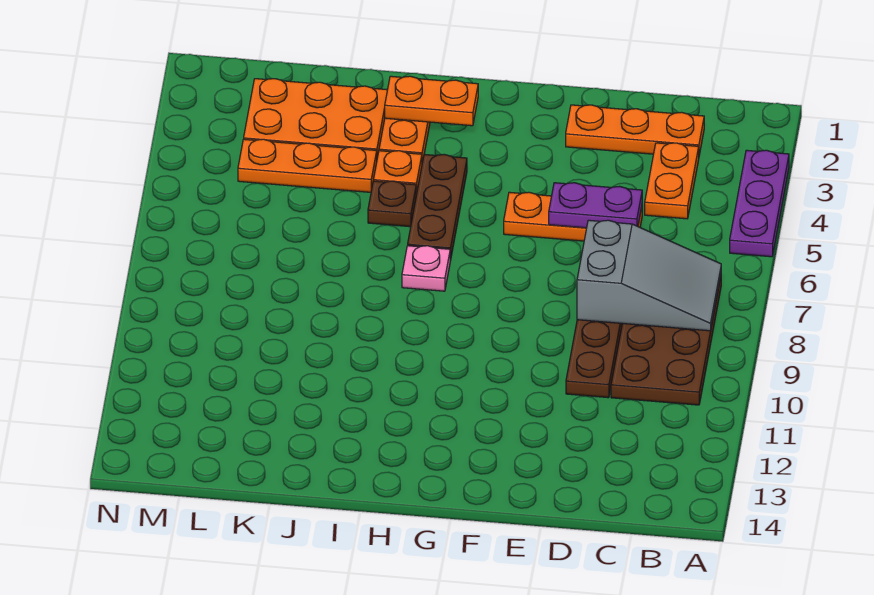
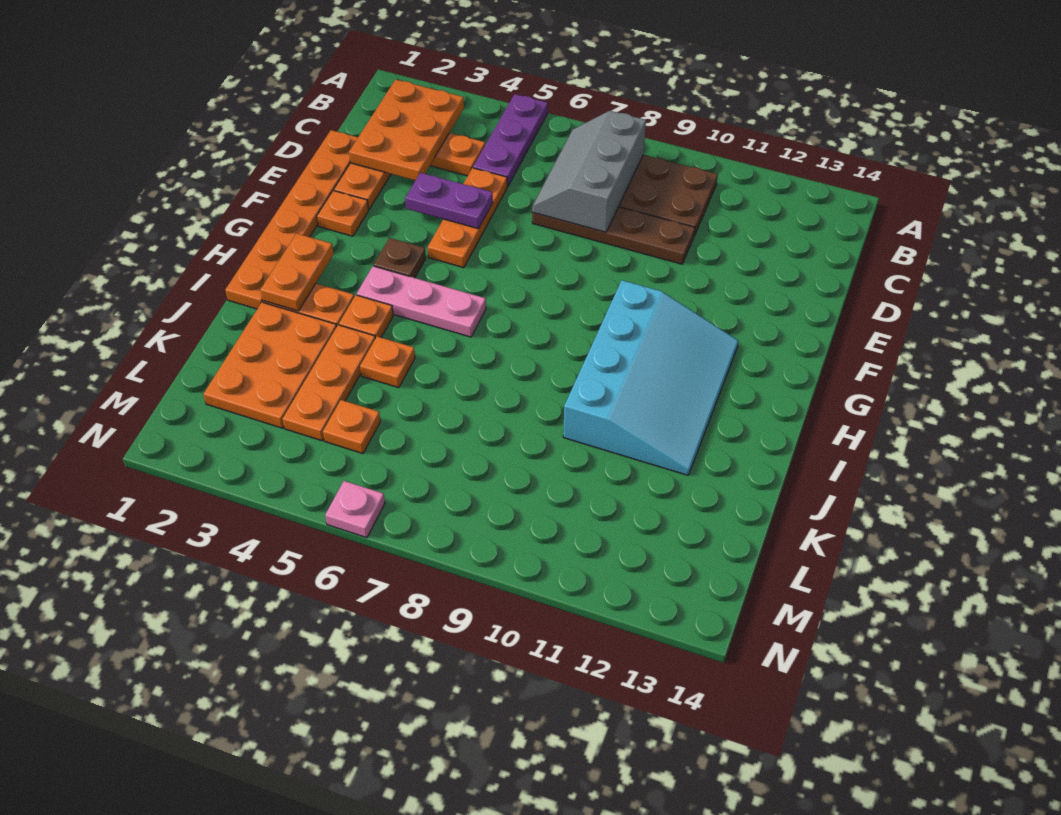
purple plate A3:A5 level 1 -> purple plate A5:C5 level 1
none -> orange plate B2:D3 level 2
grey slope B7:D8 level 2 top D -> grey slope B7:D8 level 2 top 8
none -> orange plate D1:I1 level 1
purple plate D5:E5 level 2 -> purple plate E4:E5 level 2
none -> orange plate F2 level 1
none -> cyan slope G10:J12 level 1 top 10
brown plate H4:H6 level 1 -> pink plate H4:H6 level 1
pink plate H7 level 1 -> pink plate N6 level 1
brown plate I5 level 1 -> brown plate G4 level 1
none -> orange plate J5 level 1
none -> orange plate L5 level 1

